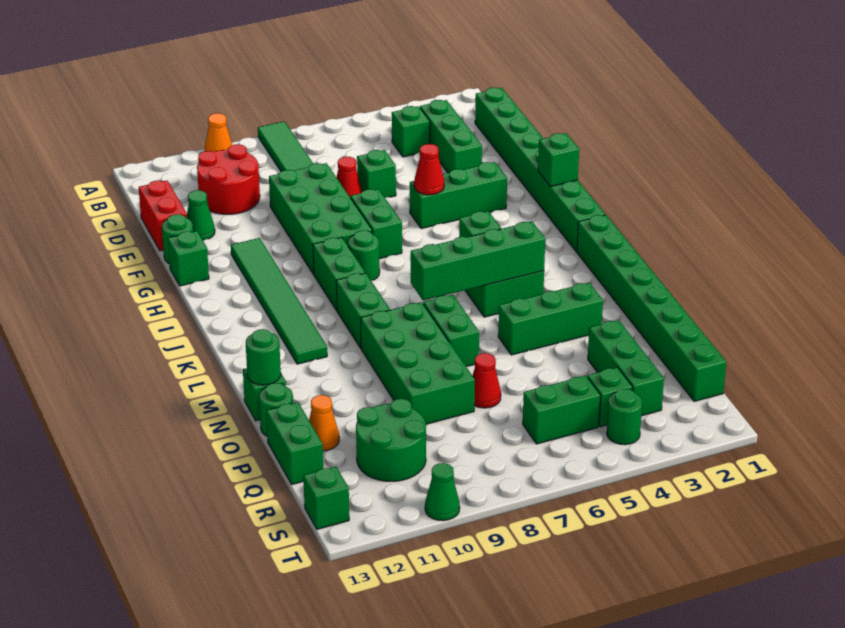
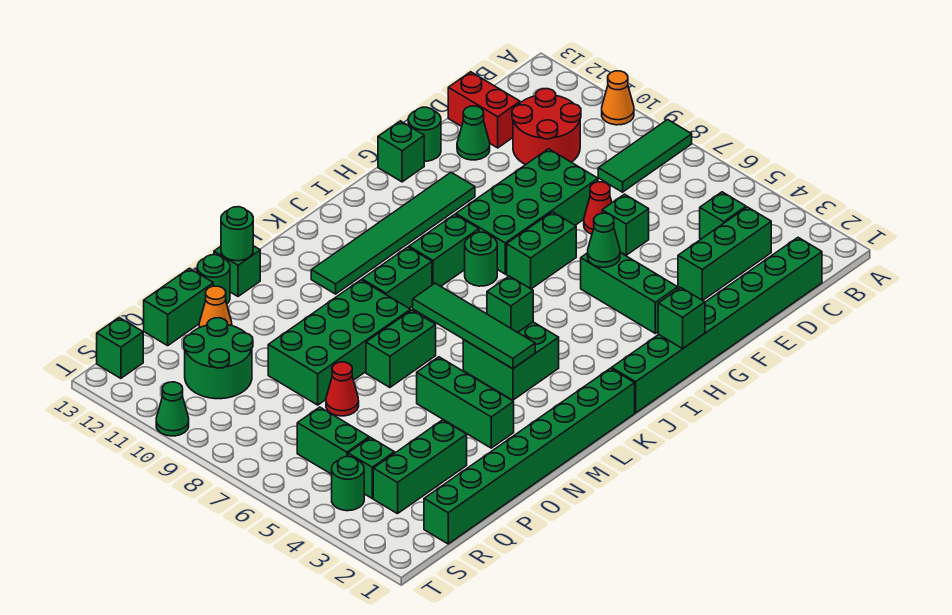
red brick D13:E13 level 1 -> red brick D12:D13 level 1
red cone G5 level 2 -> green cone G5 level 2
green brick L4:L7 level 2 -> green tile L4:L7 level 2

